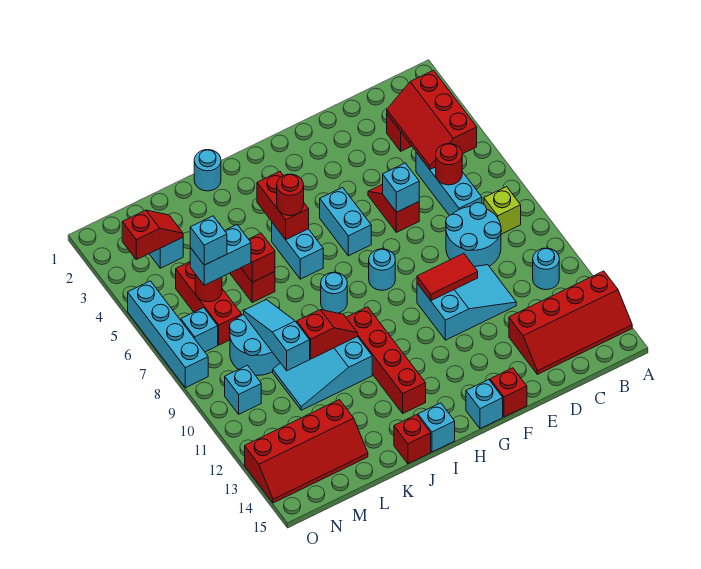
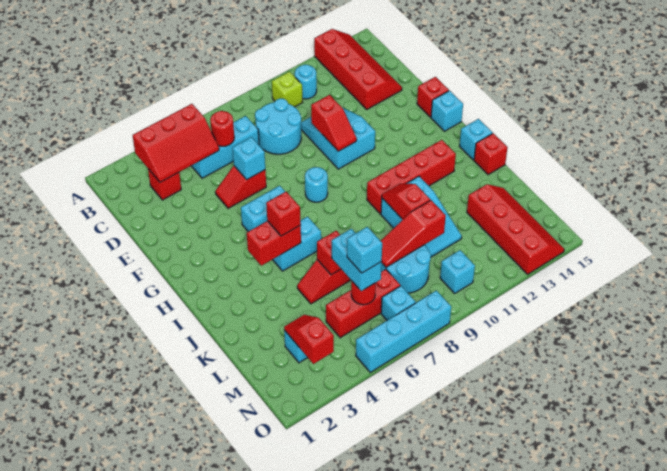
lime brick B8 level 1 -> lime brick B10 level 1
red tile E10:F10 level 2 -> red slope E10:F10 level 2 top E
red round brick I5 level 3 -> red brick I5 level 3
cyan round brick I8 level 1 -> none
cyan round brick J1 level 1 -> none
cyan slope L8:L10 level 2 top 10 -> red slope L8:L10 level 2 top 10

